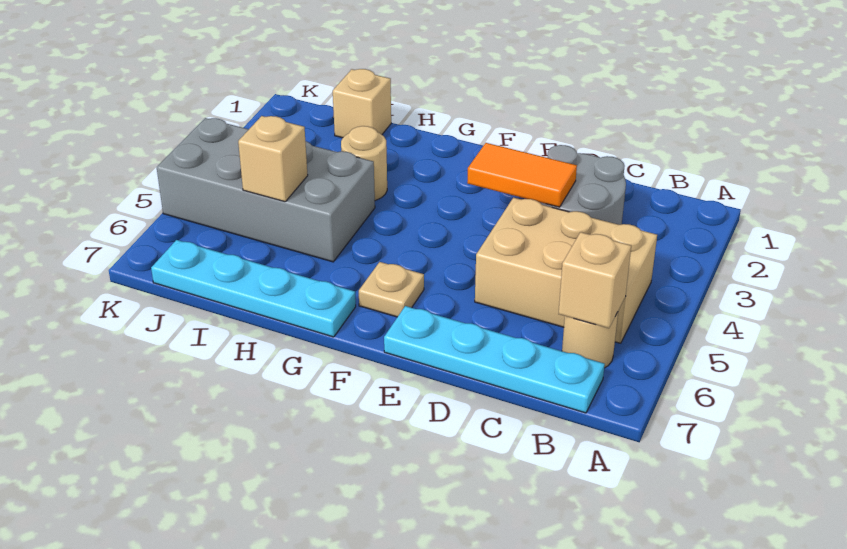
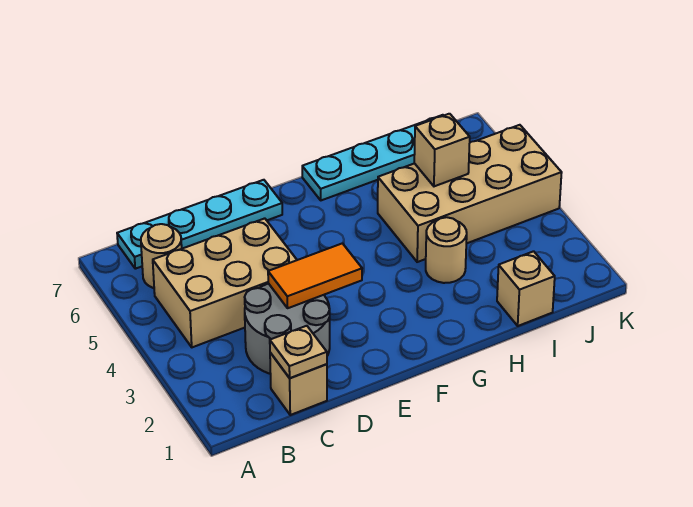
tan brick B6 level 2 -> tan brick C1 level 1
tan plate F6 level 1 -> tan plate C1 level 2
grey brick H4:K5 level 1 -> tan brick H4:K5 level 1

